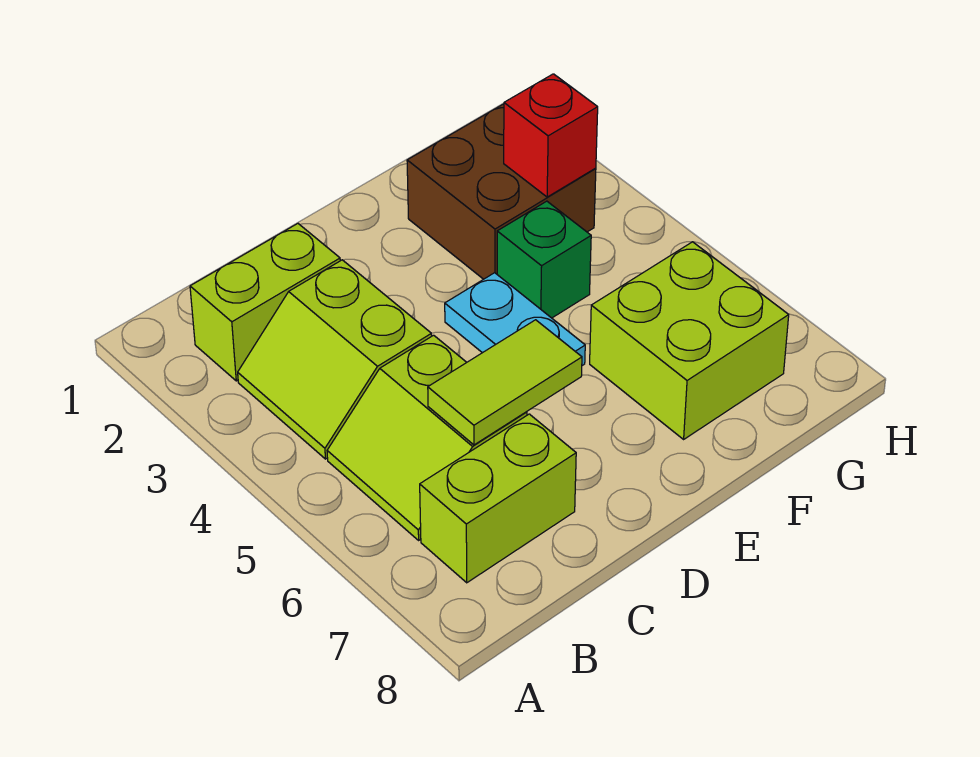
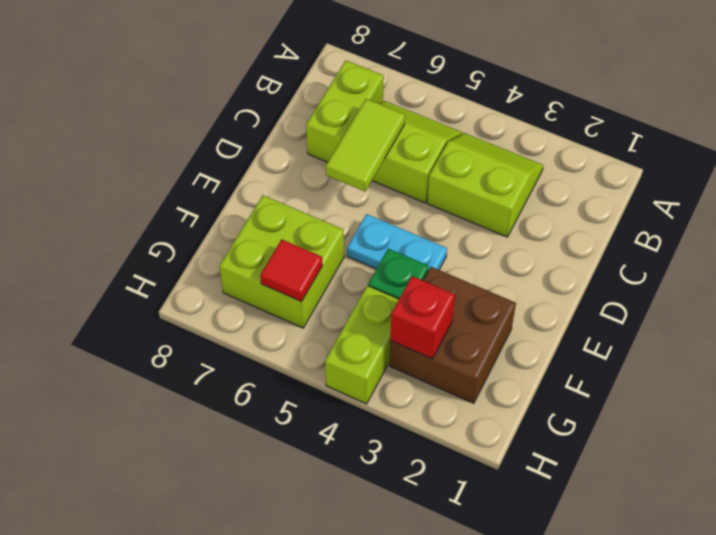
lime brick B2:C2 level 1 -> lime brick G4:H4 level 1
none -> red tile G6 level 2

